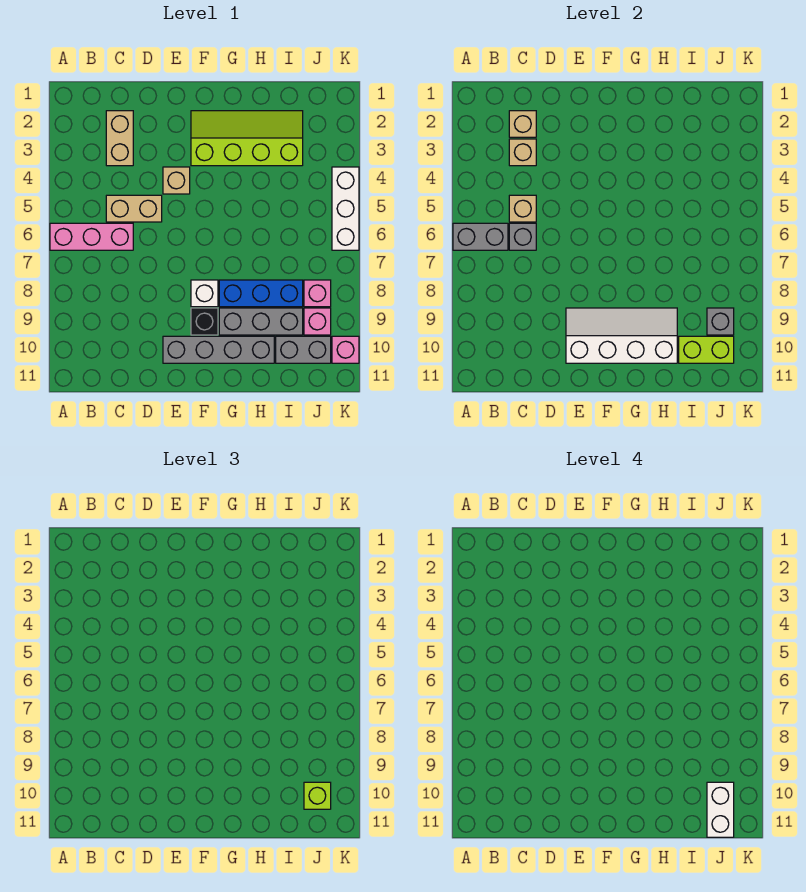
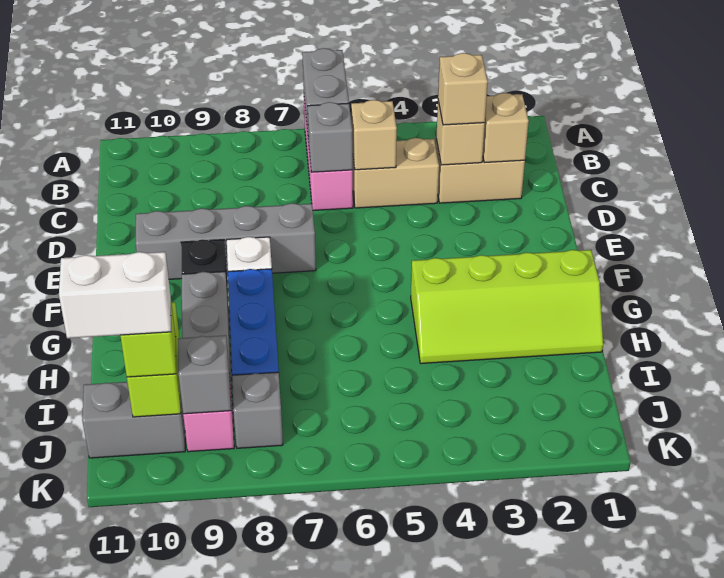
tan brick C5:D5 level 1 -> tan brick C4:C5 level 1
tan brick E4 level 1 -> tan brick C3 level 3
white slope E9:H10 level 2 top 10 -> none
grey brick E10:H10 level 1 -> grey brick E7:E10 level 1
lime slope F2:I3 level 1 top 3 -> lime slope G1:H4 level 1 top G
grey brick I10:J10 level 1 -> grey brick J10:J11 level 1
pink brick J8 level 1 -> grey brick J8 level 1
white brick K4:K6 level 1 -> none
pink brick K10 level 1 -> none

